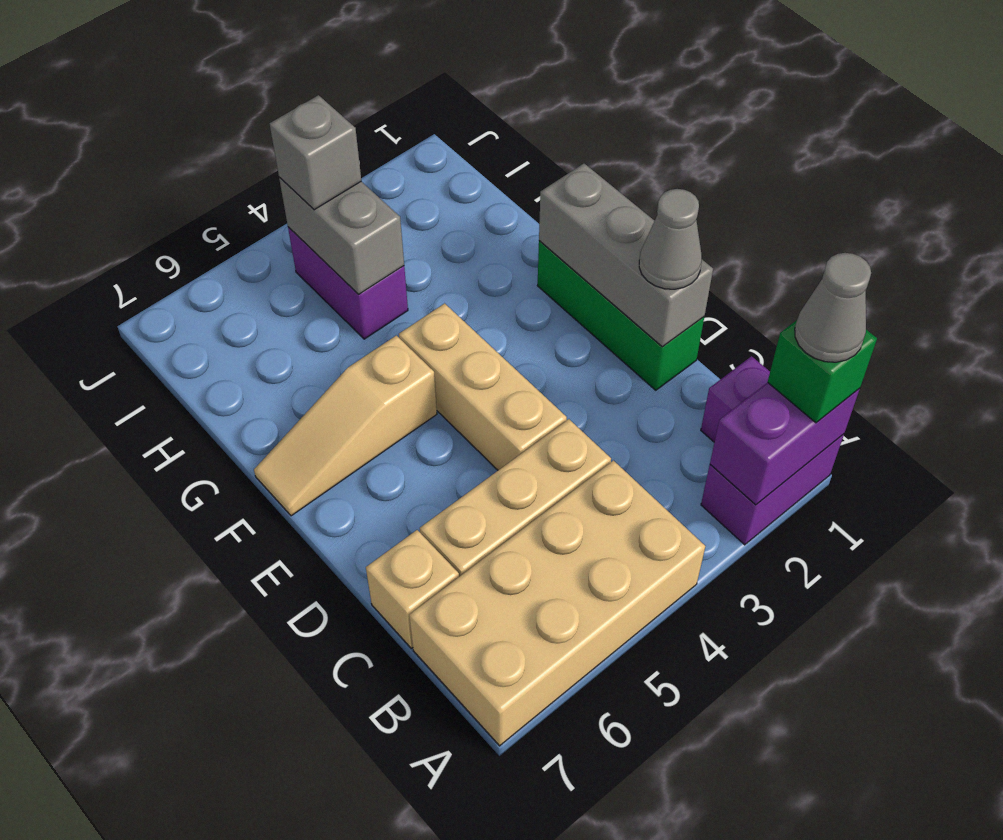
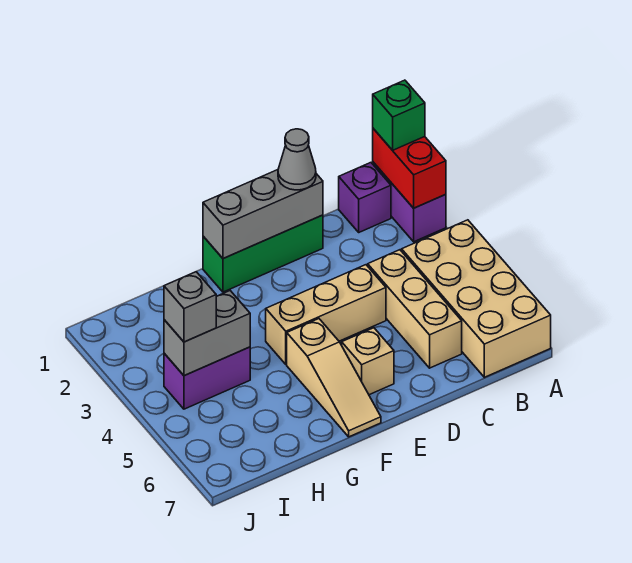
purple brick A1:A2 level 2 -> red brick A1:A2 level 2
grey cone A1 level 4 -> none
tan brick C7 level 1 -> tan brick E6 level 1

